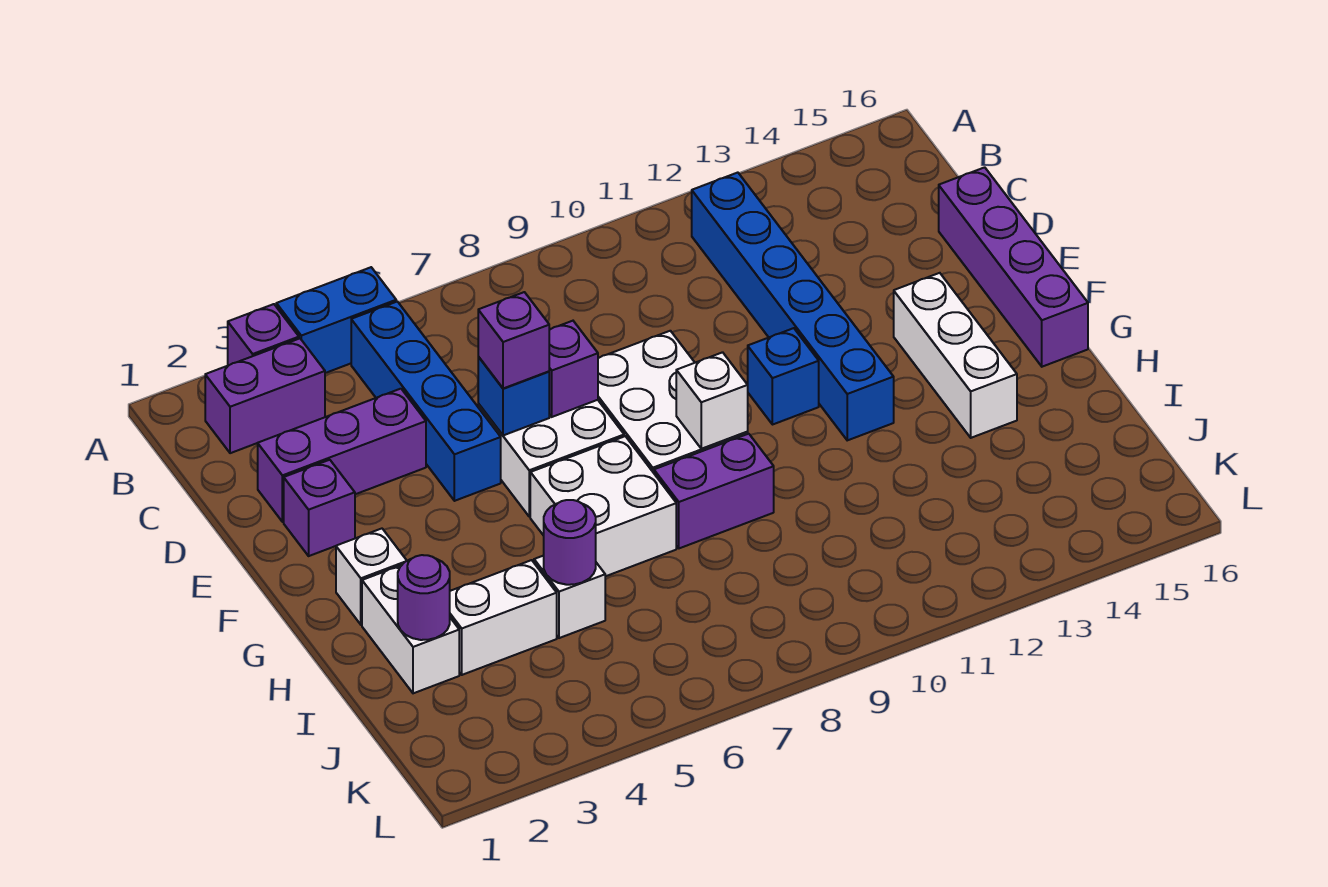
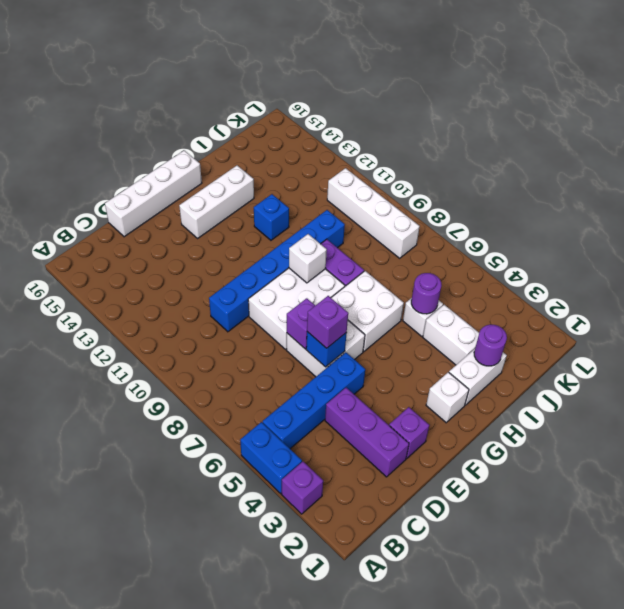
purple brick B2:B3 level 1 -> none
blue brick B12:G12 level 1 -> blue brick D10:I10 level 1
purple brick D16:G16 level 1 -> white brick D16:G16 level 1
blue brick F11 level 1 -> blue brick H12 level 1
none -> white brick K8:K11 level 1

